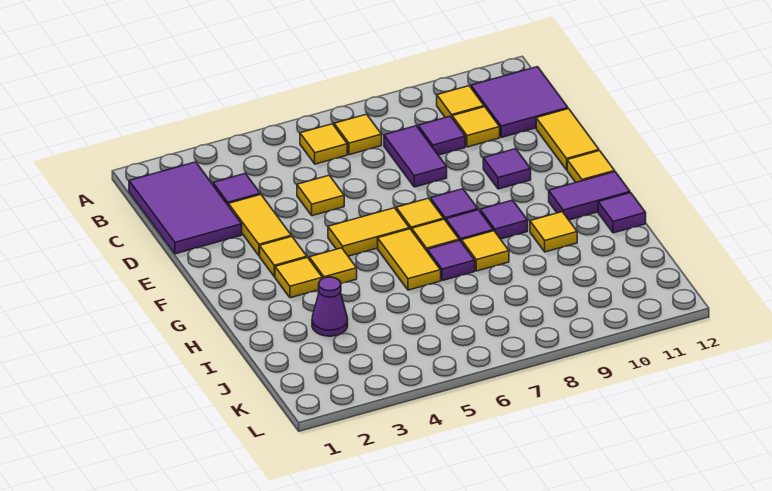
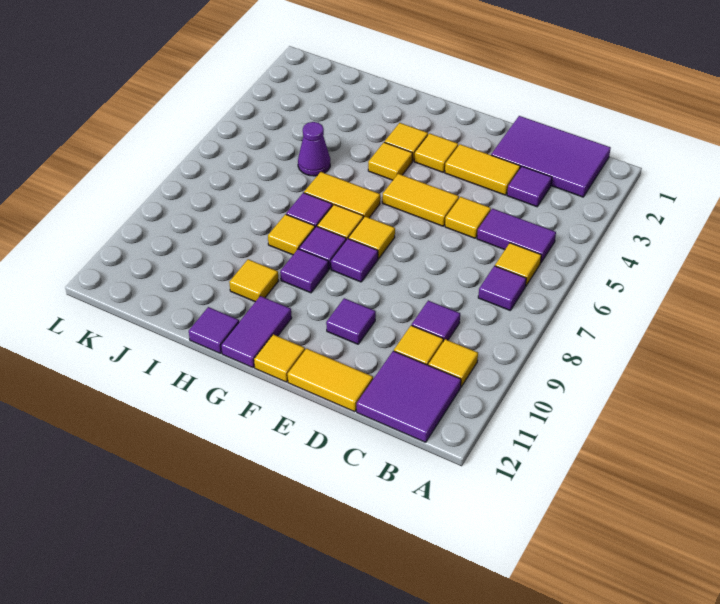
yellow tile B7 level 1 -> purple tile B7 level 1
purple tile C8:D8 level 1 -> purple tile B5:C5 level 1
yellow tile F5:F6 level 1 -> yellow tile E5:F5 level 1
purple cone I3 level 1 -> purple cone I5 level 1

